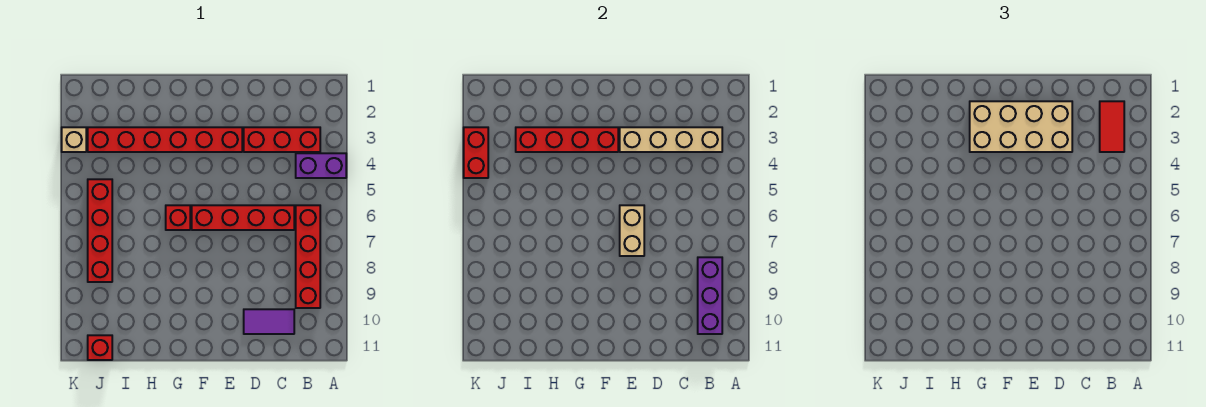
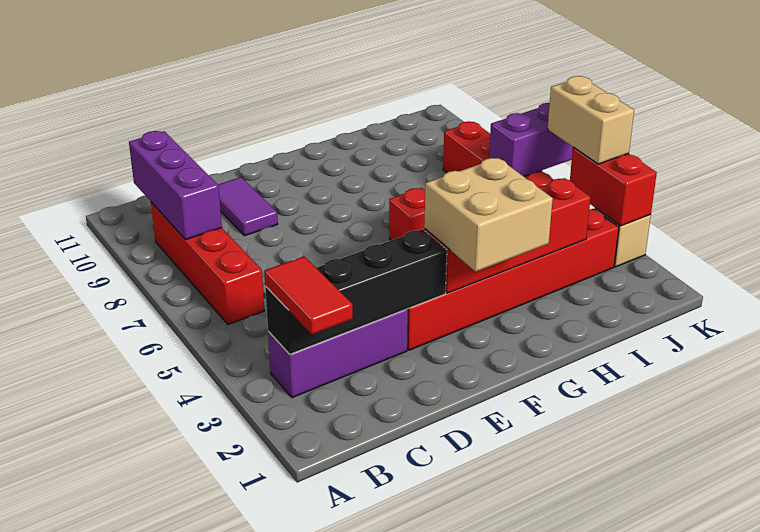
purple brick A4:B4 level 1 -> purple brick J6:K6 level 2
red brick B3:D3 level 1 -> purple brick B3:D3 level 1
tan brick B3:E3 level 2 -> black brick B3:E3 level 2
red brick C6:F6 level 1 -> none
purple tile C10:D10 level 1 -> purple tile D9:D10 level 1
tan brick D2:G3 level 3 -> tan brick F2:G3 level 3
tan brick E6:E7 level 2 -> tan brick K4:K5 level 3
red brick J11 level 1 -> none

